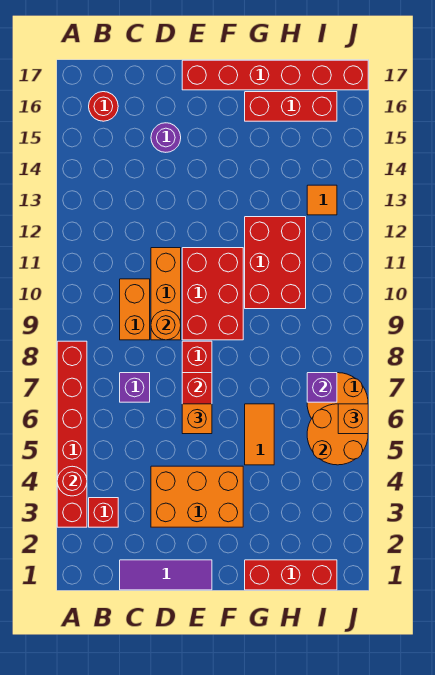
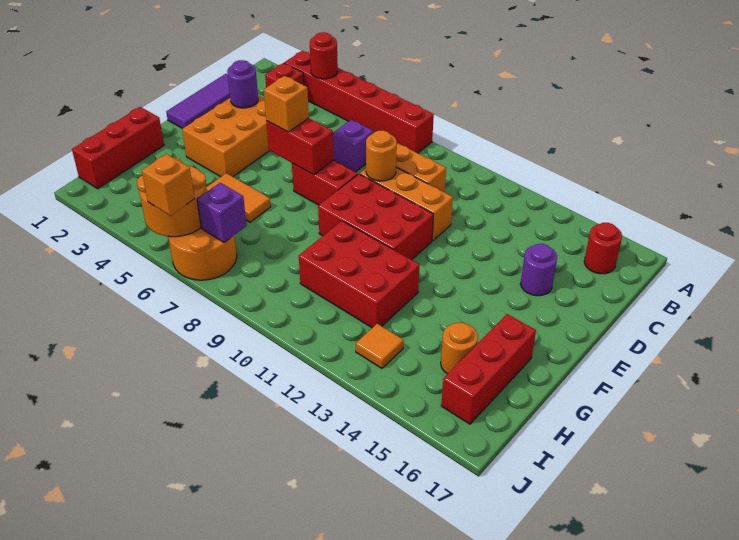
none -> purple round brick D3 level 2
red brick E17:J17 level 1 -> none
none -> orange round brick H15 level 1

